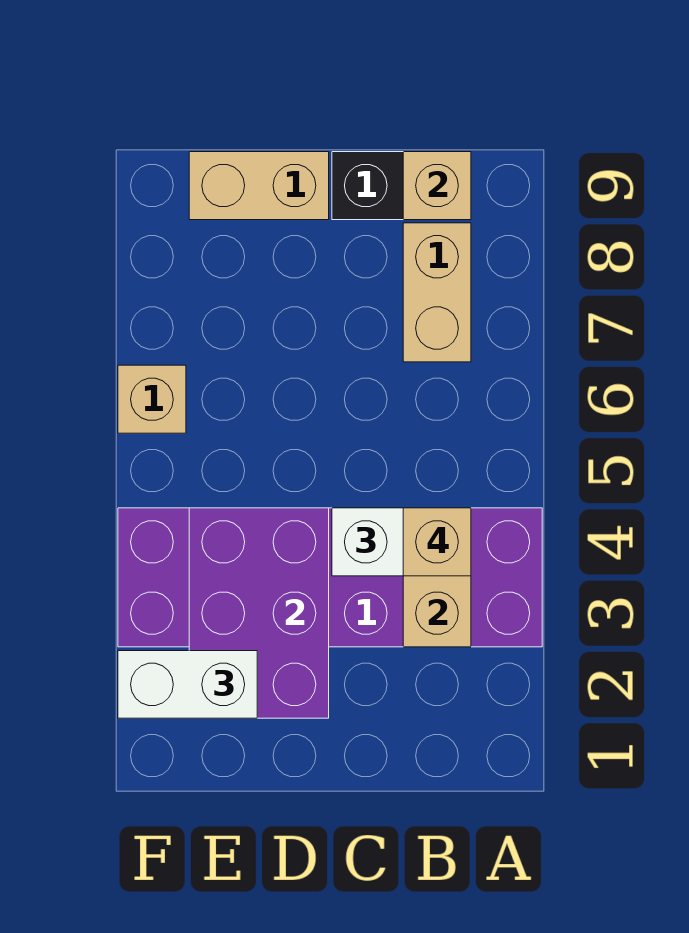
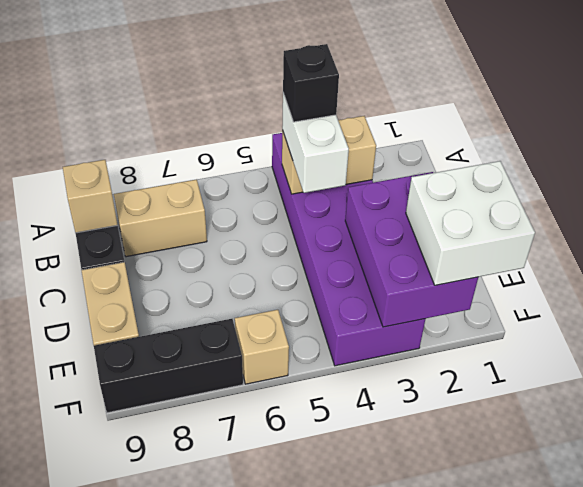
tan brick B4 level 4 -> black brick B4 level 4
purple brick D2:E4 level 2 -> purple brick D2:F3 level 2
white brick E2:F2 level 3 -> white brick E1:F2 level 3
none -> black brick F7:F9 level 1

